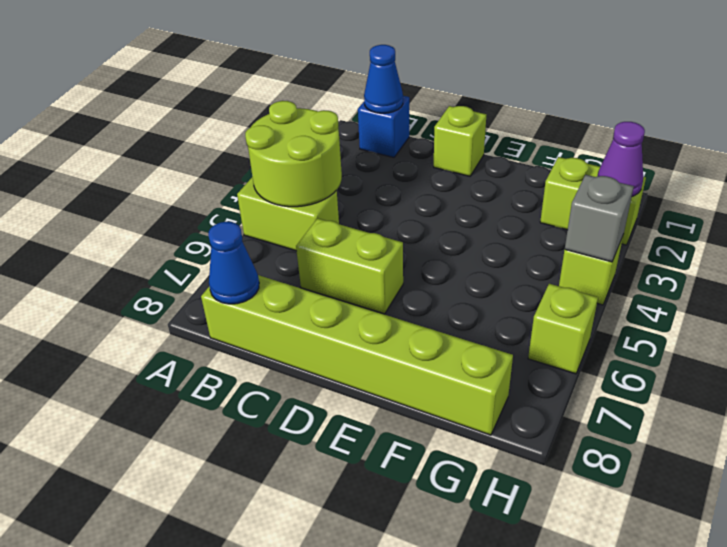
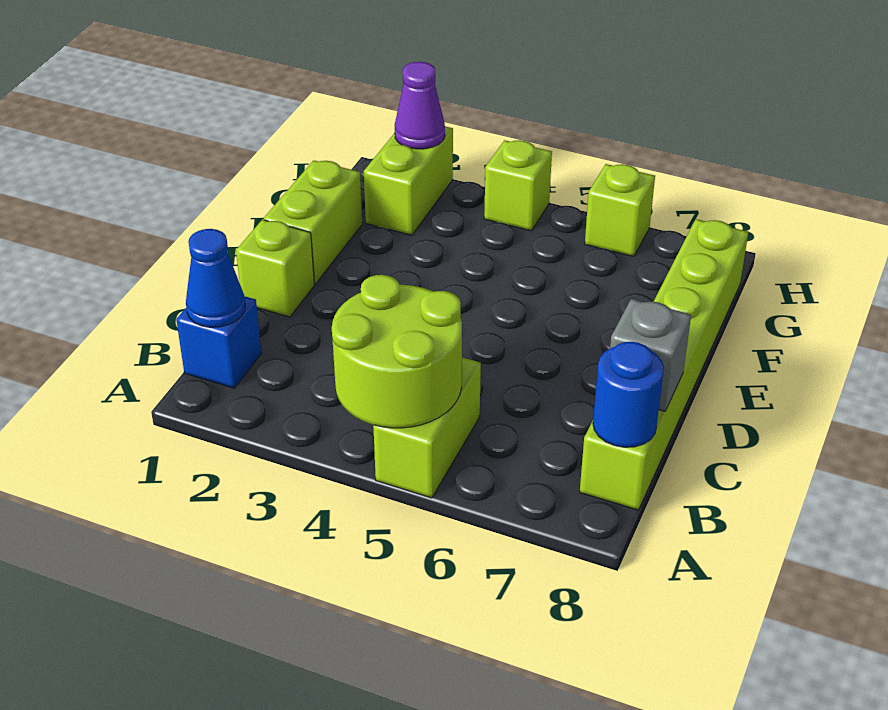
blue cone B8 level 2 -> blue round brick B8 level 2
lime brick C6:D6 level 1 -> lime brick E1:F1 level 1
grey brick H4 level 2 -> grey brick C8 level 2

